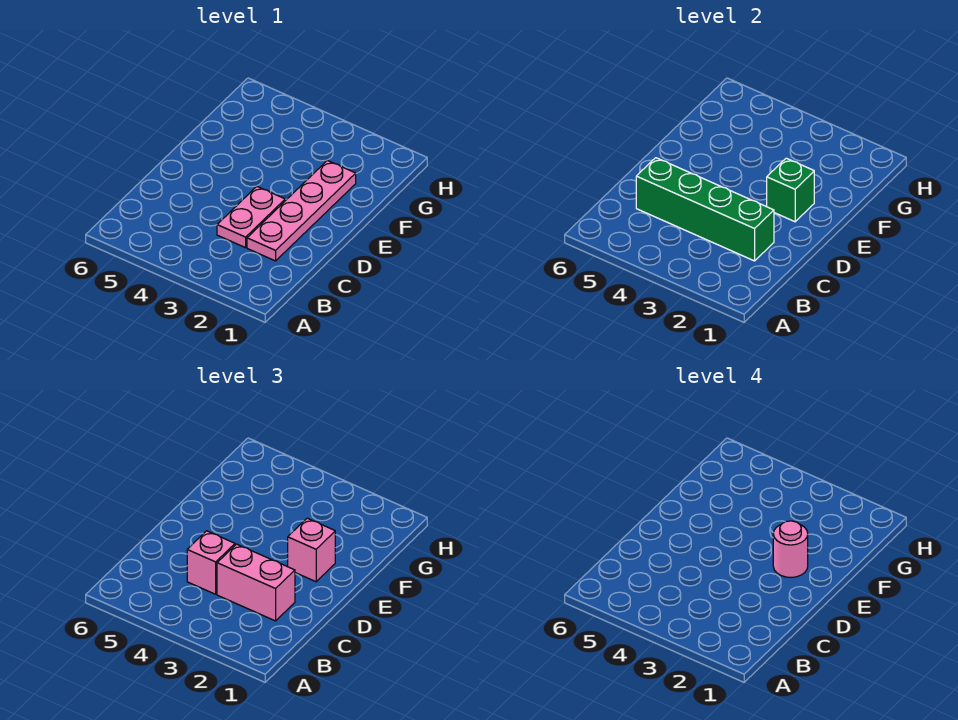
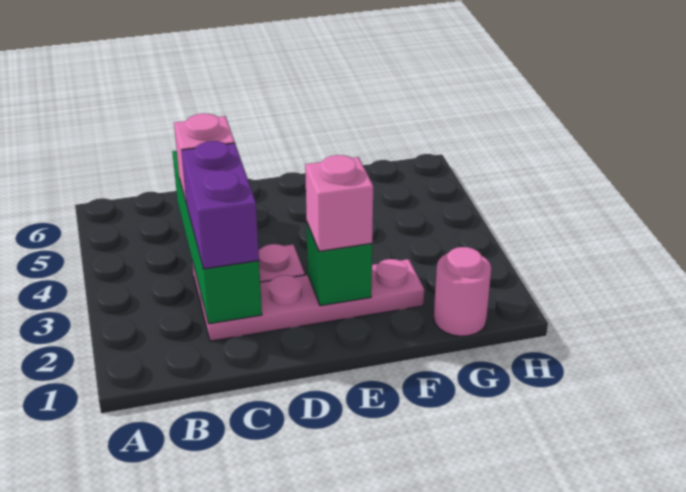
pink brick C2:C3 level 3 -> purple brick C2:C3 level 3
pink round brick E2 level 4 -> pink round brick G1 level 1

